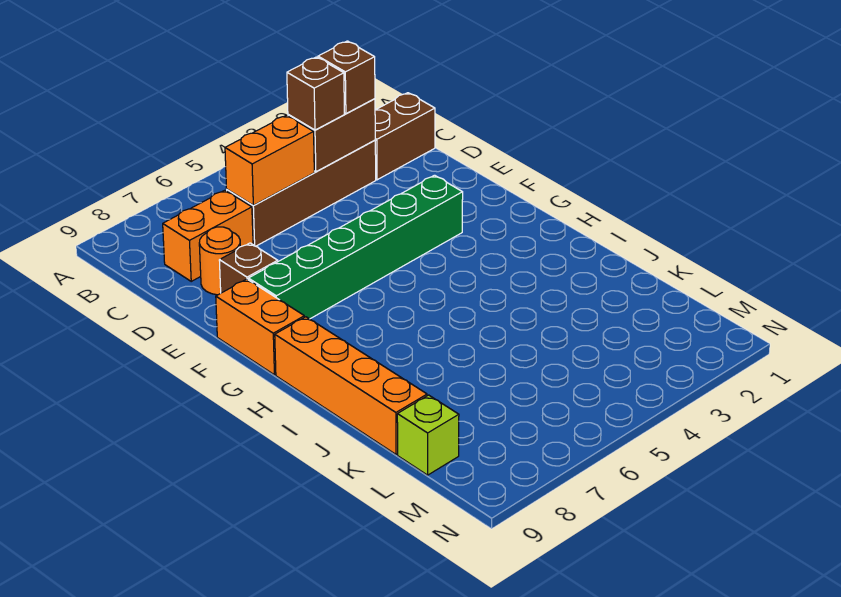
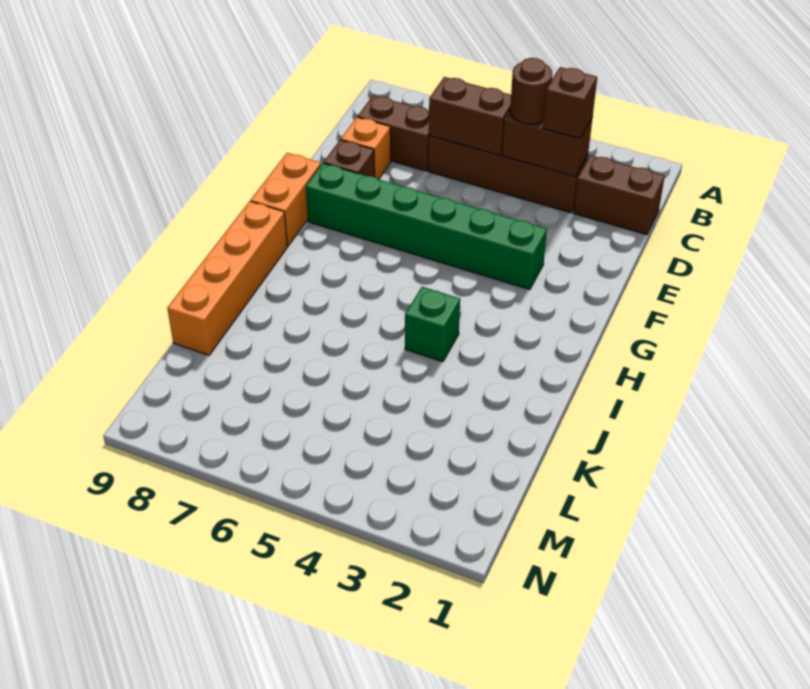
brown brick C4 level 3 -> brown round brick C4 level 3
orange brick C5:C6 level 2 -> brown brick C5:C6 level 2
orange brick C7:C8 level 1 -> brown brick C7:C8 level 1
orange round brick D8 level 1 -> orange brick D8 level 1
none -> green brick I4 level 1
lime brick L9 level 1 -> none

